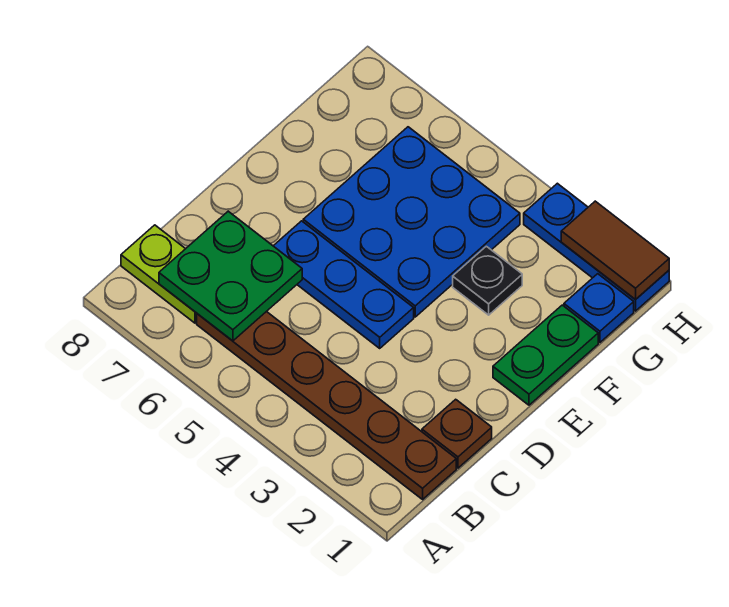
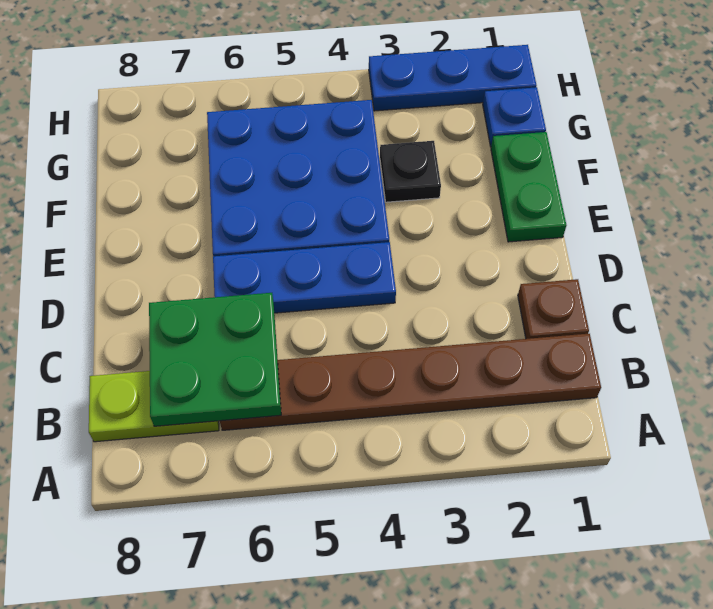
brown tile H1:H2 level 2 -> none

